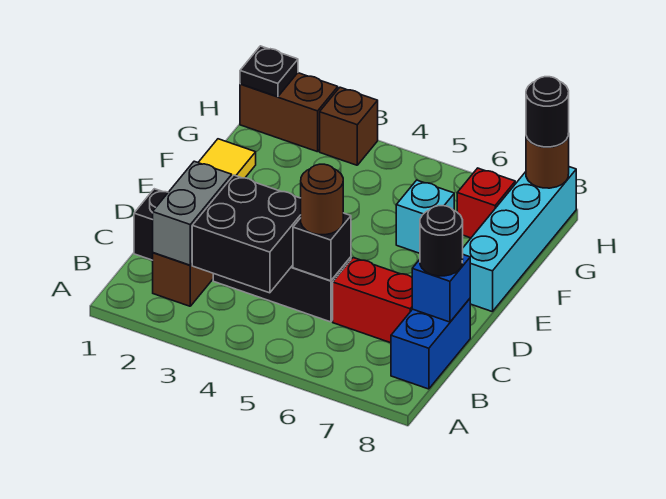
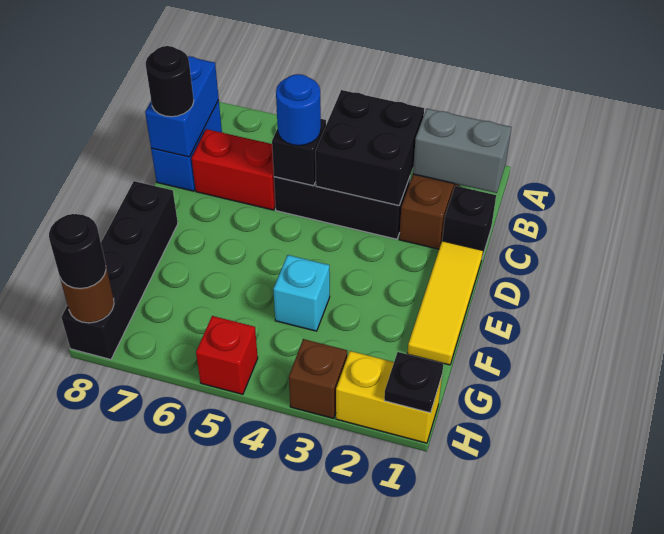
grey brick B2:C2 level 2 -> grey brick B1:B2 level 2
brown round brick C5 level 3 -> blue round brick C5 level 3
blue brick C8 level 2 -> blue brick B8:C8 level 2
cyan brick E8:H8 level 1 -> black brick E8:H8 level 1
cyan brick F6 level 1 -> cyan brick F4 level 1
red brick G7 level 1 -> red brick H5 level 1
brown brick H1:H2 level 1 -> yellow brick H1:H2 level 1

